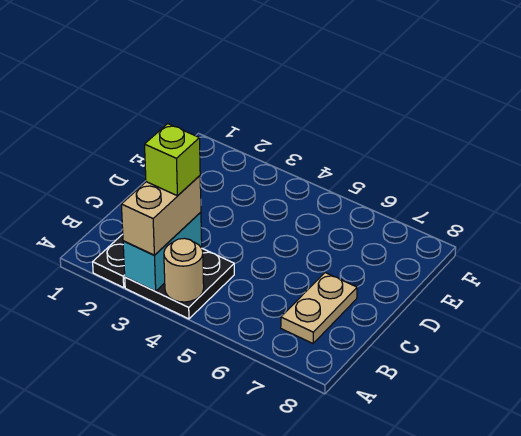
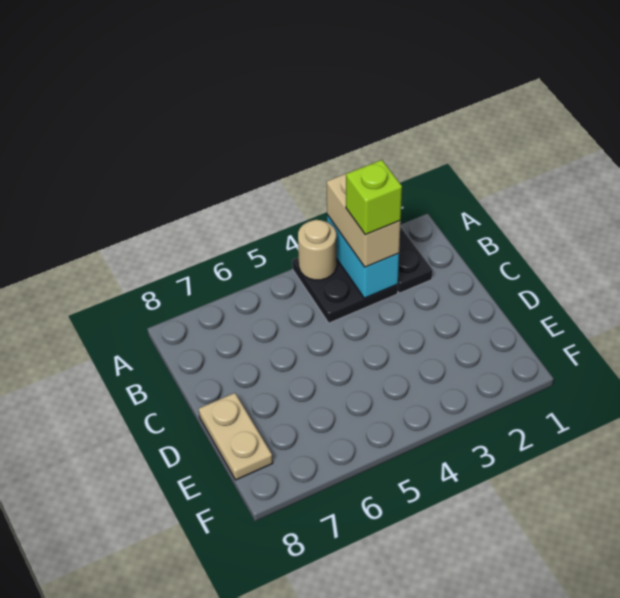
tan plate B7:C7 level 1 -> tan plate D8:E8 level 1

